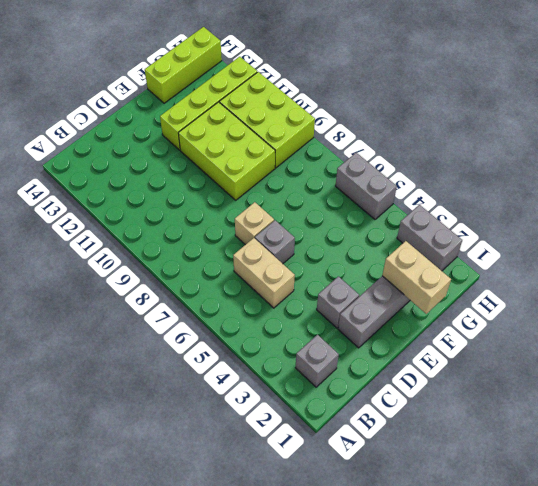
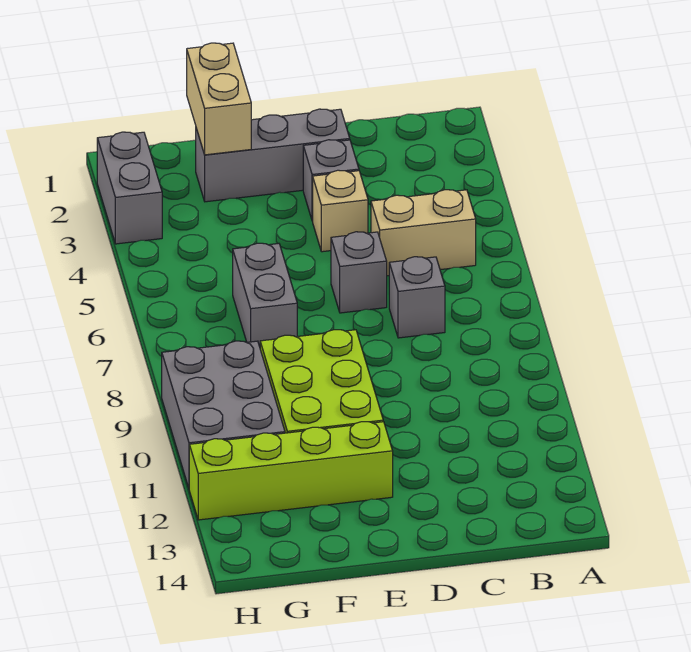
grey brick B2 level 1 -> grey brick C7 level 1
tan brick C5:C6 level 1 -> tan brick B5:C5 level 1
tan brick D7 level 1 -> tan brick D4 level 1
lime brick F14:H14 level 1 -> none
lime brick G9:H11 level 1 -> grey brick G9:H11 level 1
grey brick H5:H6 level 1 -> grey brick F6:F7 level 1

